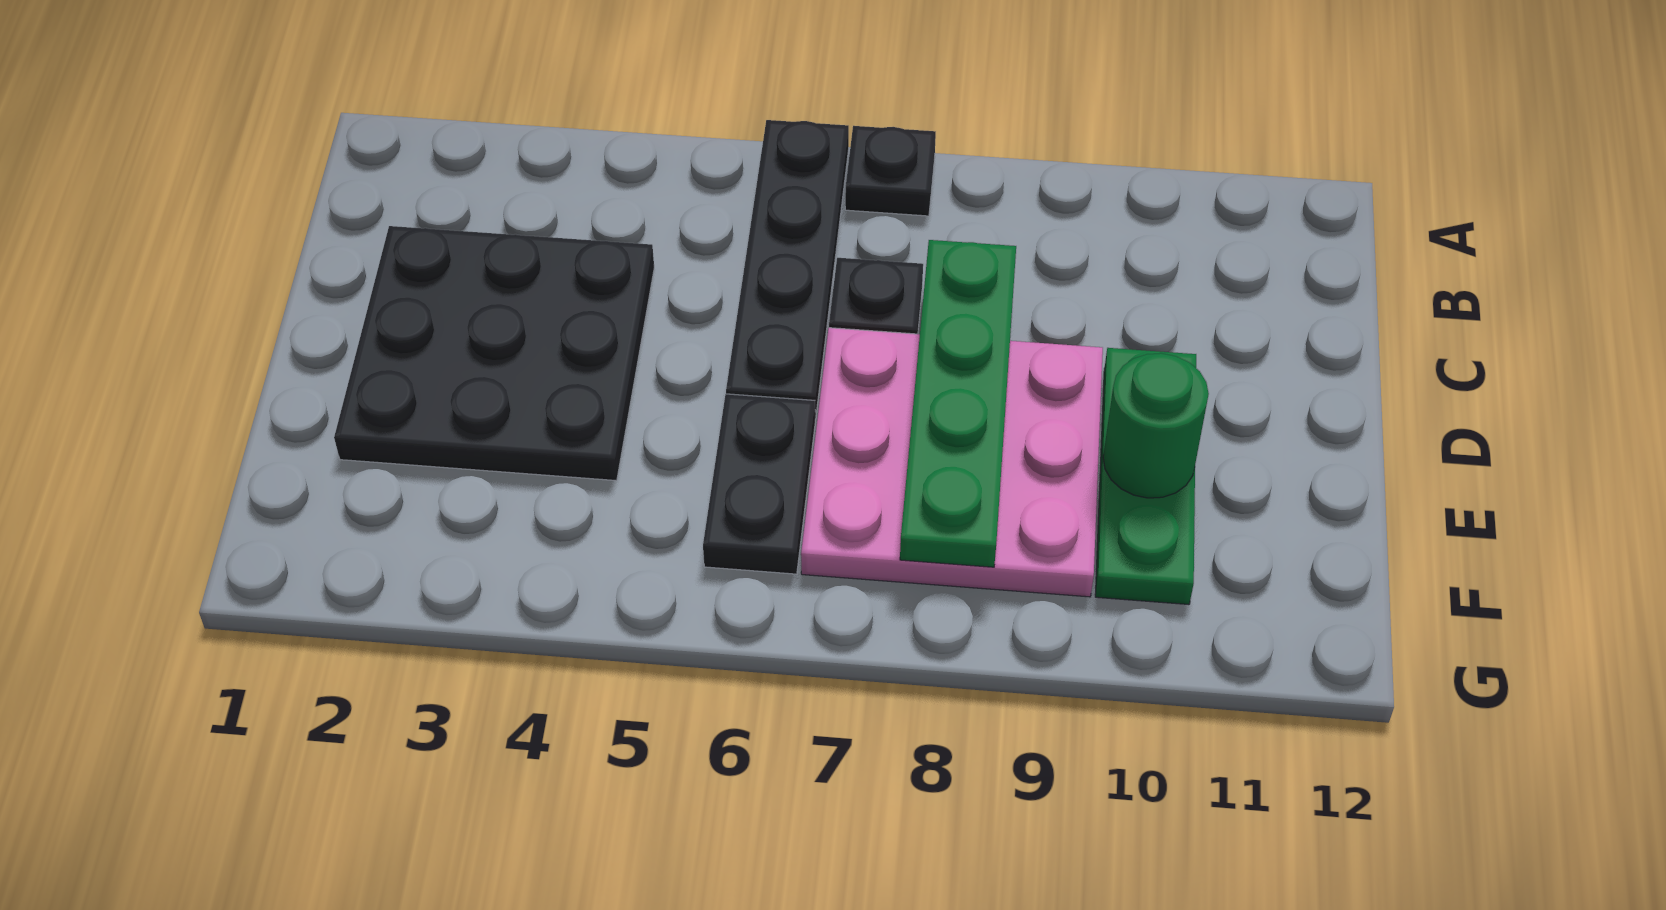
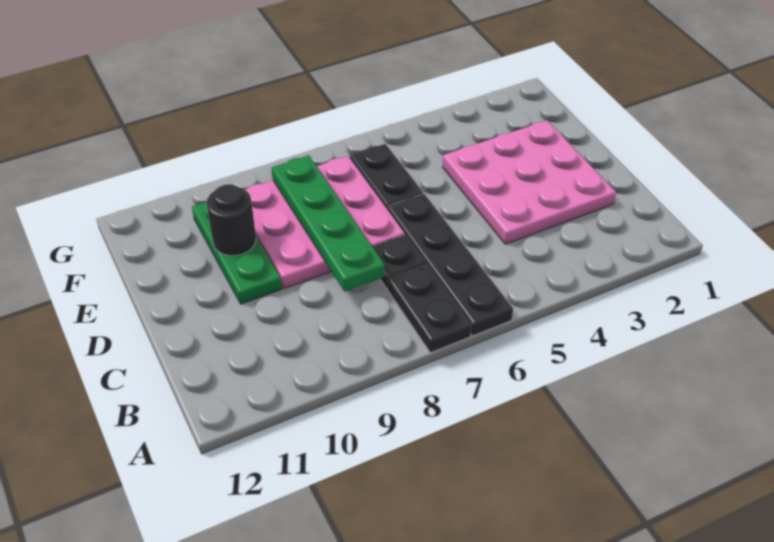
black plate A7 level 1 -> black plate A7:B7 level 1
black plate C2:E4 level 1 -> pink plate C2:E4 level 1
green round brick E10 level 2 -> black round brick E10 level 2

